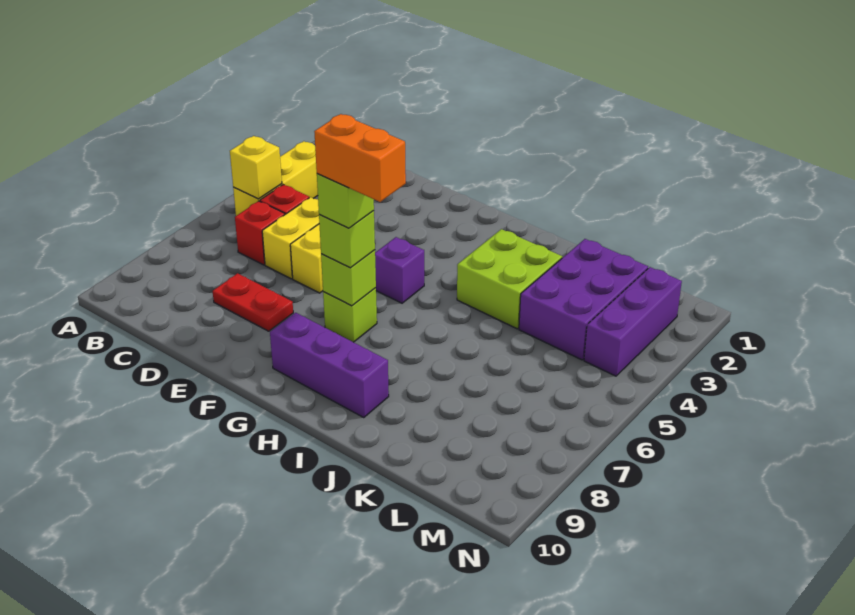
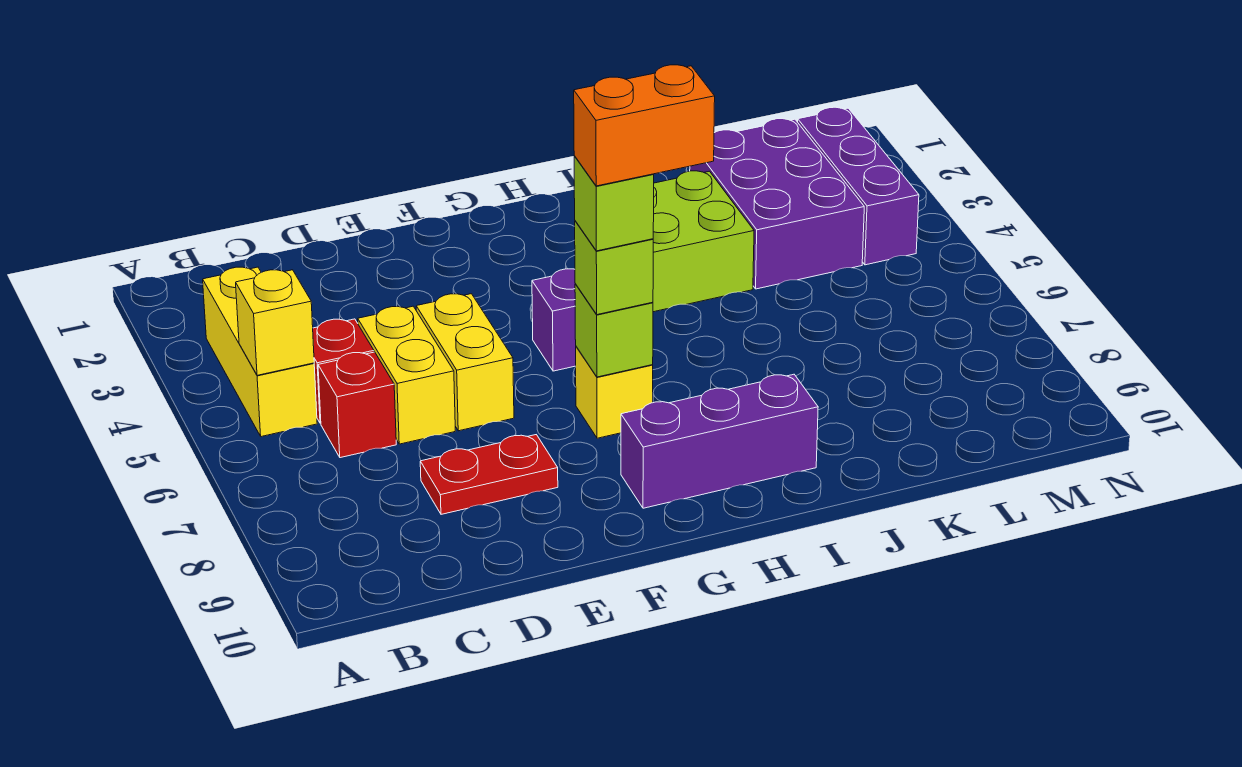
lime brick G7 level 1 -> yellow brick G7 level 1

